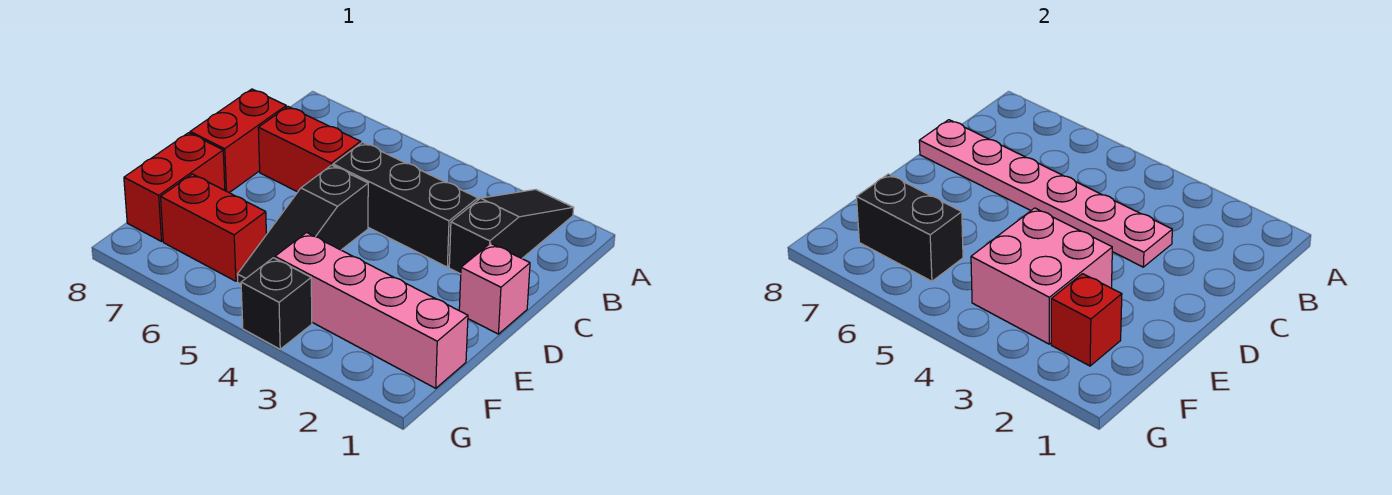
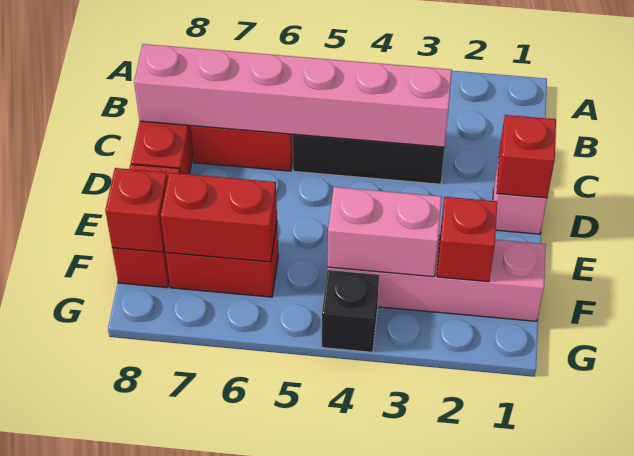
black slope A2:C2 level 1 top C -> none
pink plate C3:C8 level 2 -> pink brick C3:C8 level 2
none -> red brick D1 level 2
black slope D5:F5 level 1 top D -> none
pink brick E3:F4 level 2 -> pink brick F3:F4 level 2
black brick F6:F7 level 2 -> red brick F6:F7 level 2
none -> red brick F8 level 2

